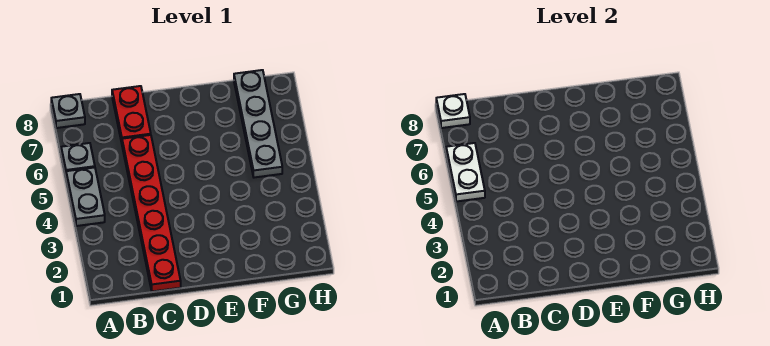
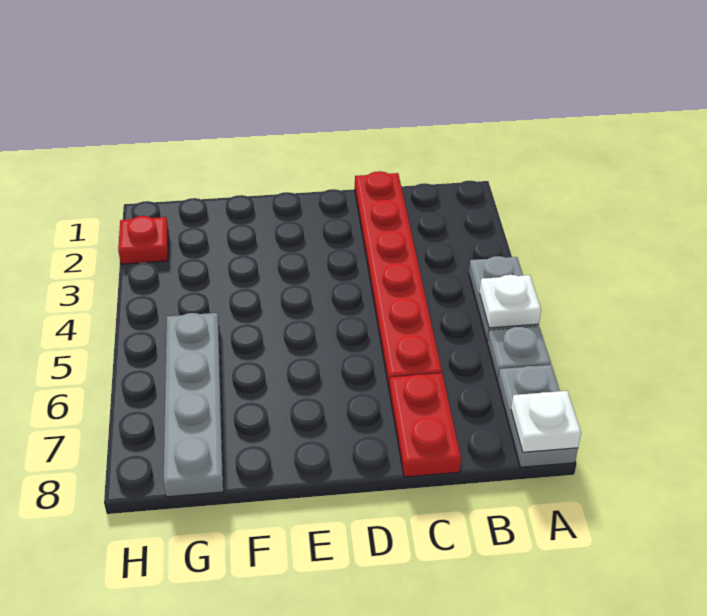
white plate A5:A6 level 2 -> white plate A5 level 2
grey plate A8 level 1 -> grey plate A7:A8 level 1
none -> red plate H2 level 1

